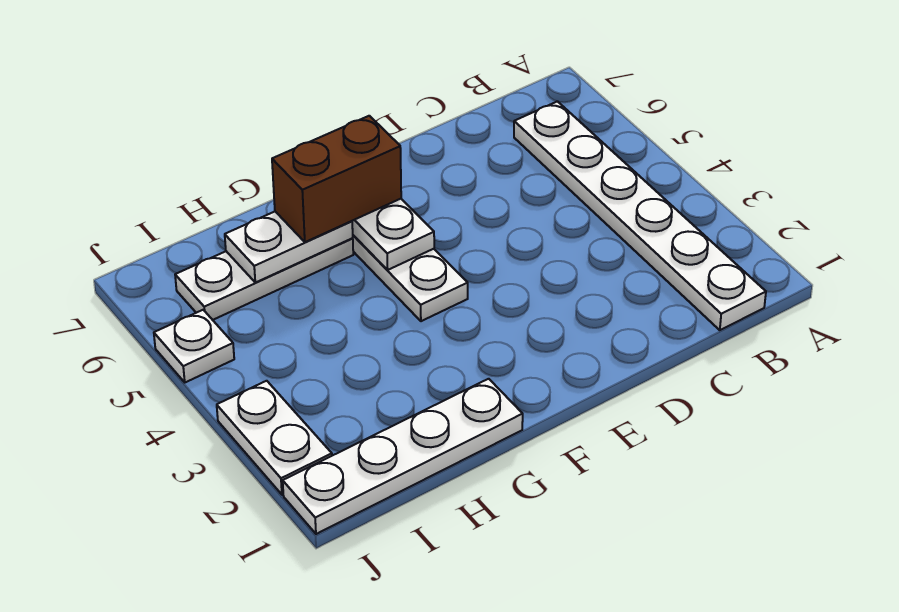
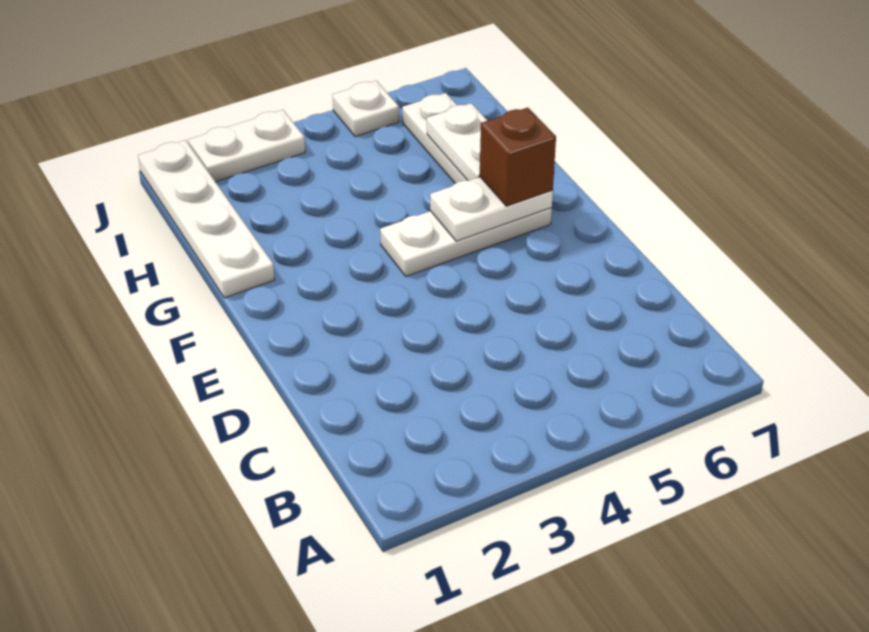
white plate B1:B6 level 1 -> none
brown brick F6:G6 level 3 -> brown brick F6 level 3

